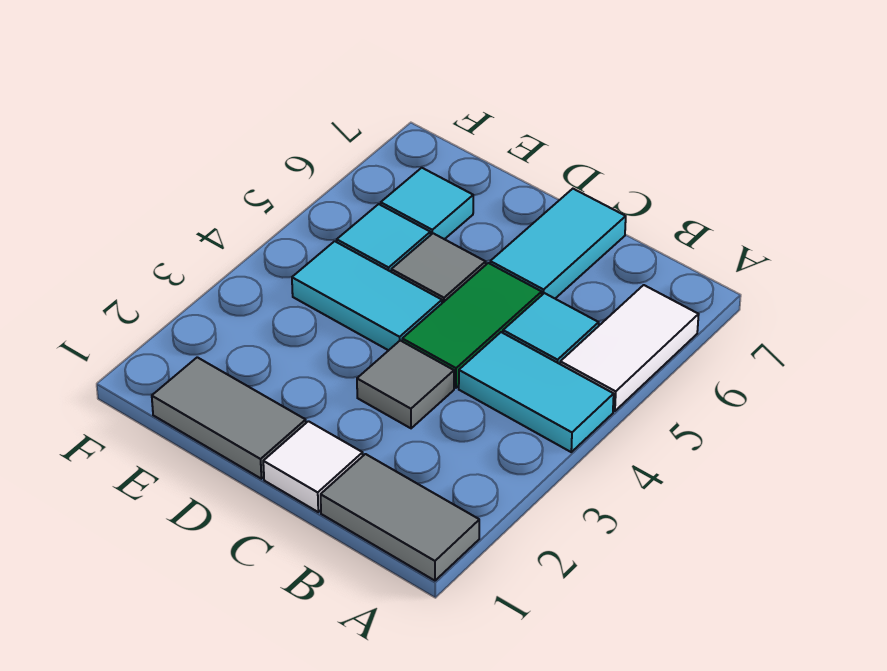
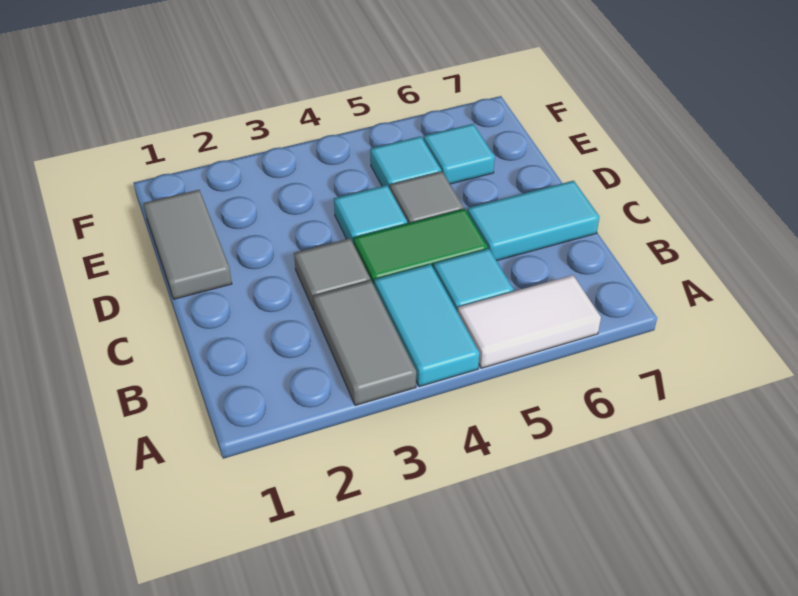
grey tile A1:B1 level 1 -> grey tile A3:B3 level 1
white tile C1 level 1 -> none
cyan tile D4:E4 level 1 -> cyan tile D4 level 1

